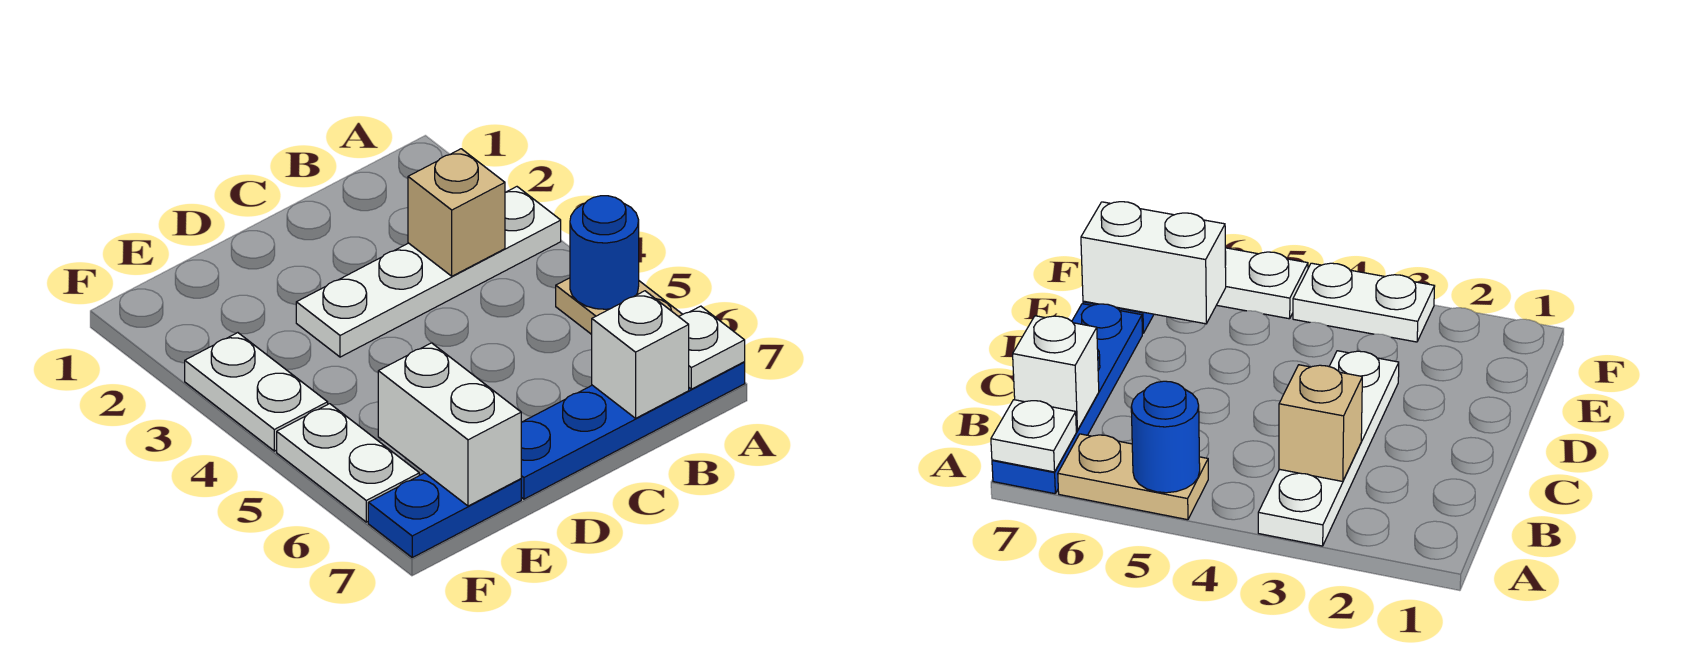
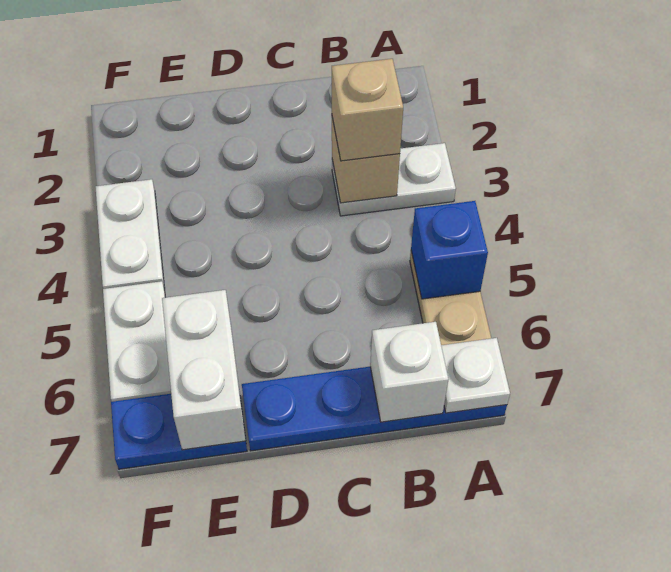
white plate A3:D3 level 1 -> white plate A3:B3 level 1
blue round brick A5 level 2 -> blue brick A5 level 2
none -> tan brick B3 level 3

